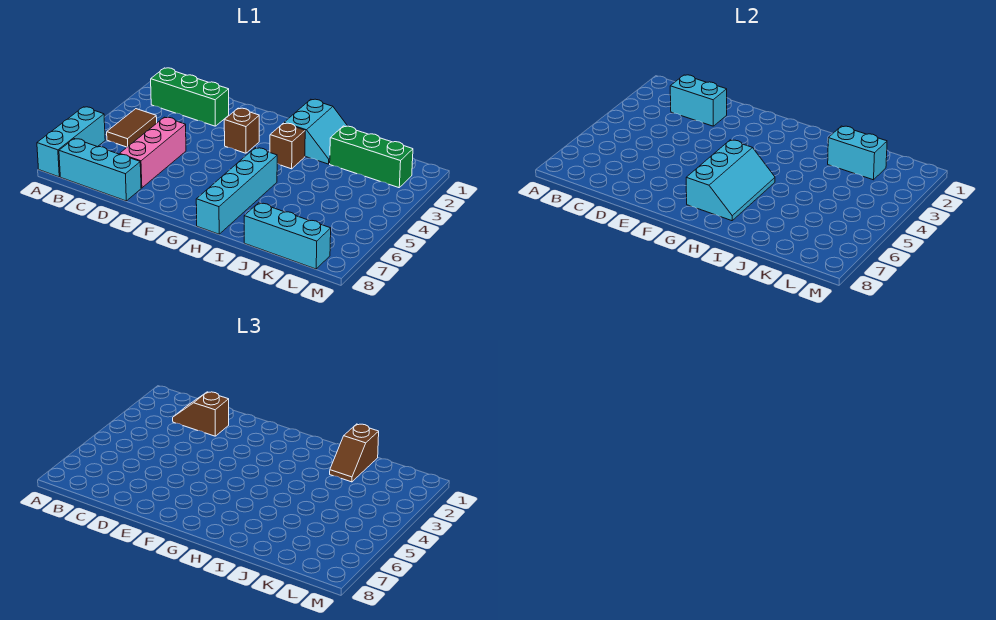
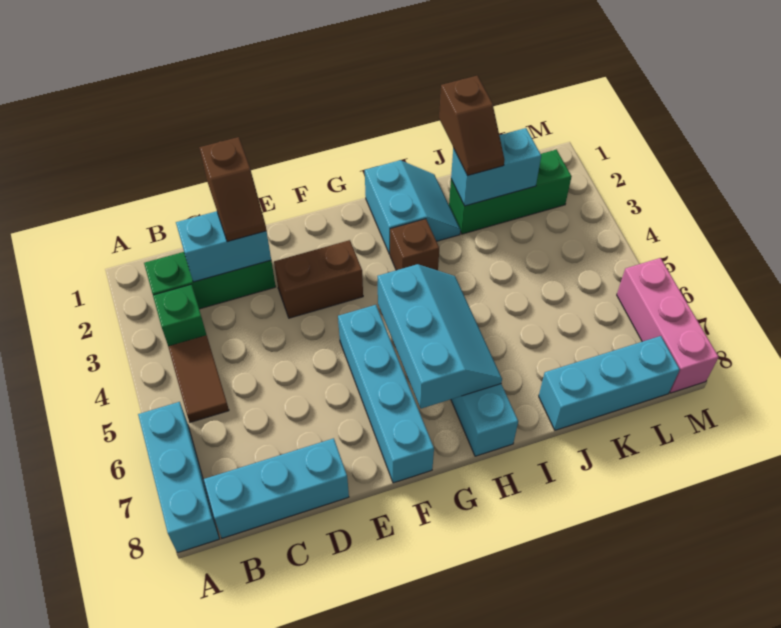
none -> green brick B3 level 1
brown slope C2:D2 level 3 top D -> brown slope D1:D2 level 3 top 1
pink brick D5:D7 level 1 -> pink brick M6:M8 level 1
brown brick F3 level 1 -> brown brick E3:F3 level 1
none -> cyan brick F5:F8 level 1

